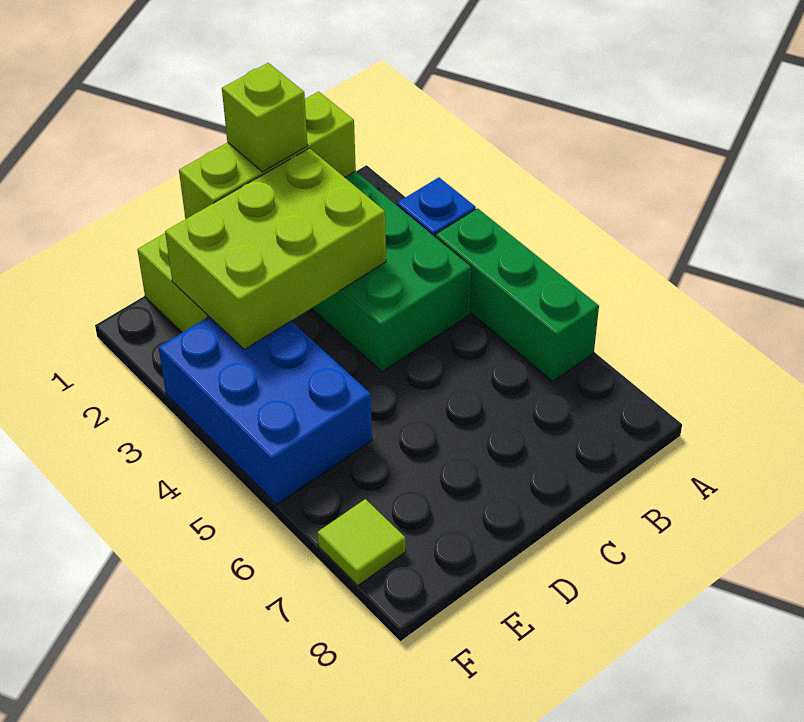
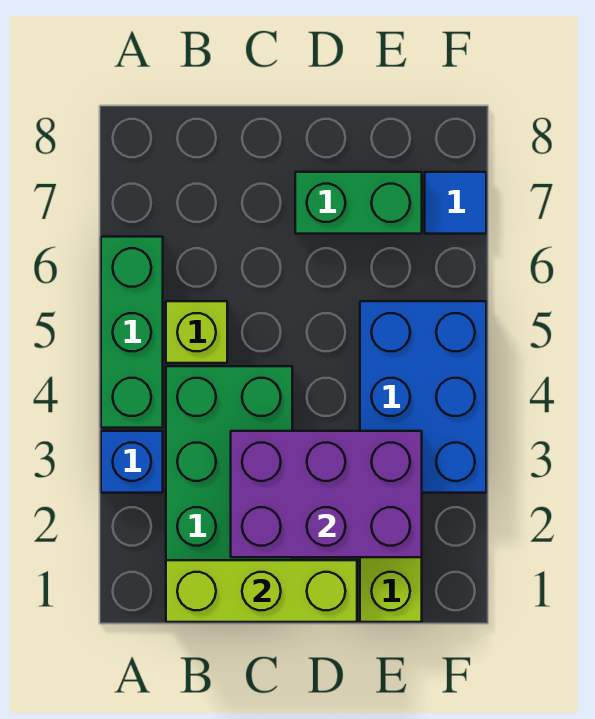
lime brick C1 level 3 -> lime brick B5 level 1
lime brick C2:E3 level 2 -> purple brick C2:E3 level 2
none -> green brick D7:E7 level 1
lime tile F7 level 1 -> blue tile F7 level 1

